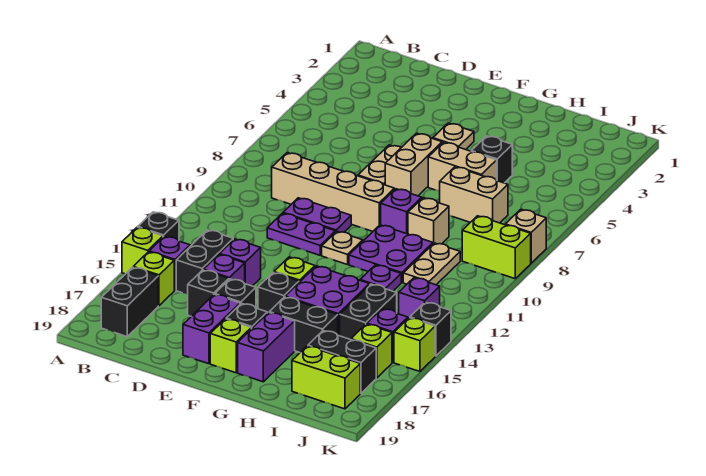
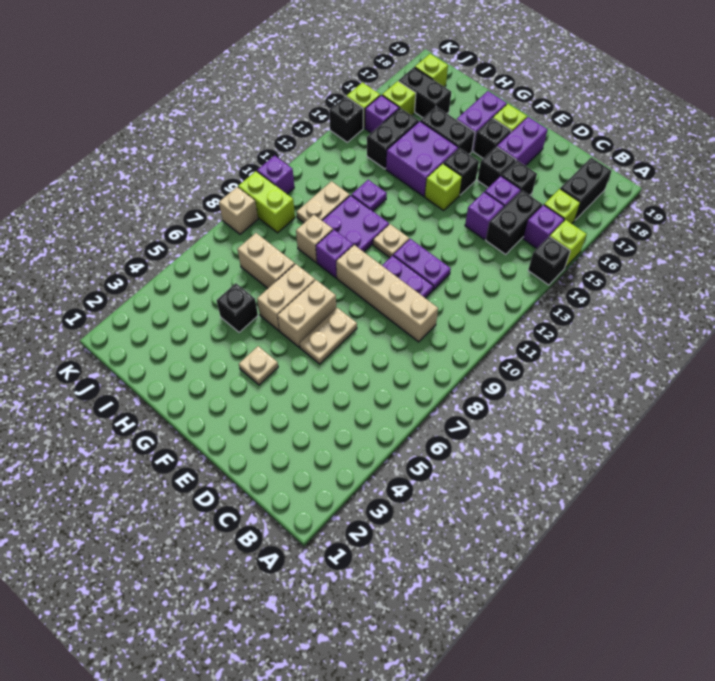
tan brick G6:H6 level 1 -> tan brick G6:G7 level 1
lime brick I18:J18 level 1 -> lime brick J18 level 1
purple brick J13 level 1 -> purple brick K10 level 1

